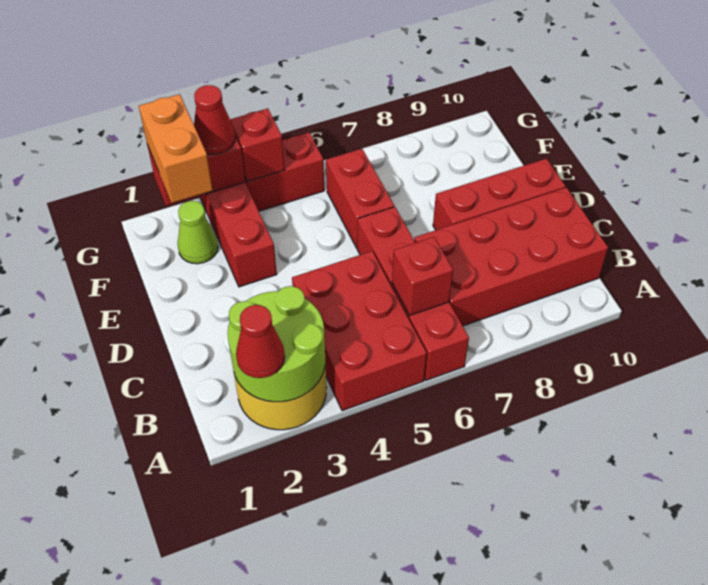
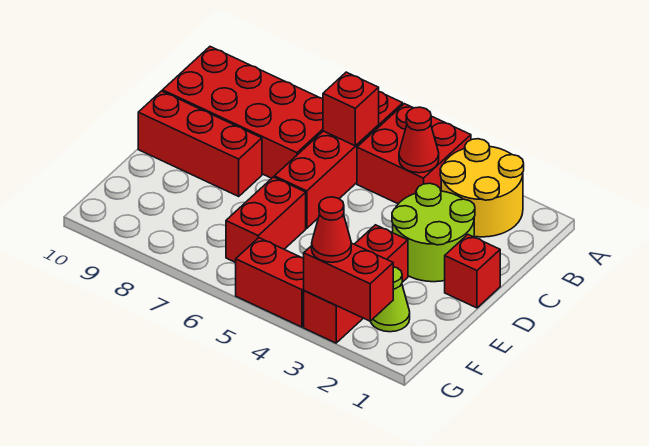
lime round brick A2:B3 level 2 -> lime round brick C2:D3 level 1
red cone A2 level 3 -> red cone B4 level 2
red brick A4:C5 level 1 -> red brick A4:B5 level 1
orange brick F2:G2 level 3 -> none
red brick G4 level 2 -> red brick D1 level 1

